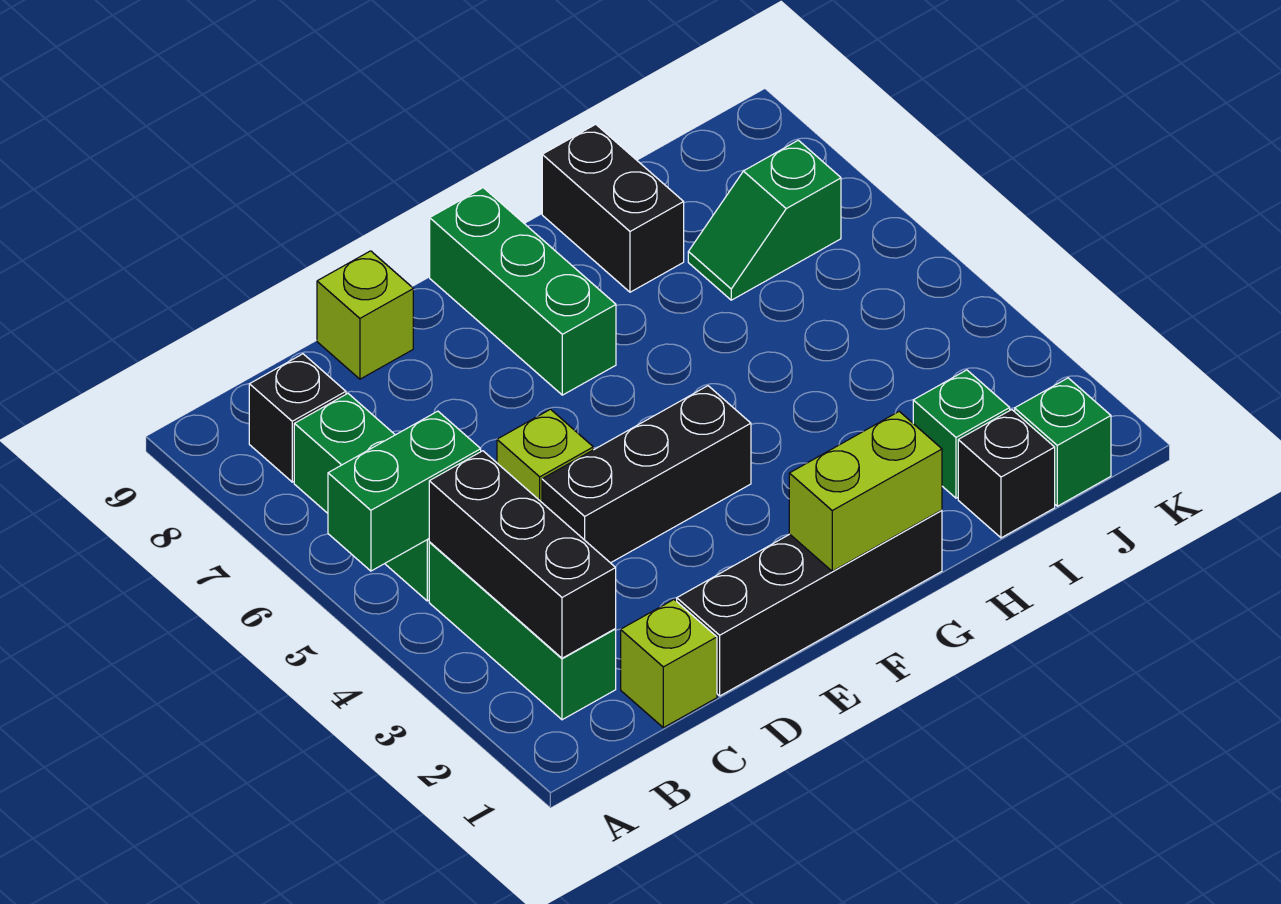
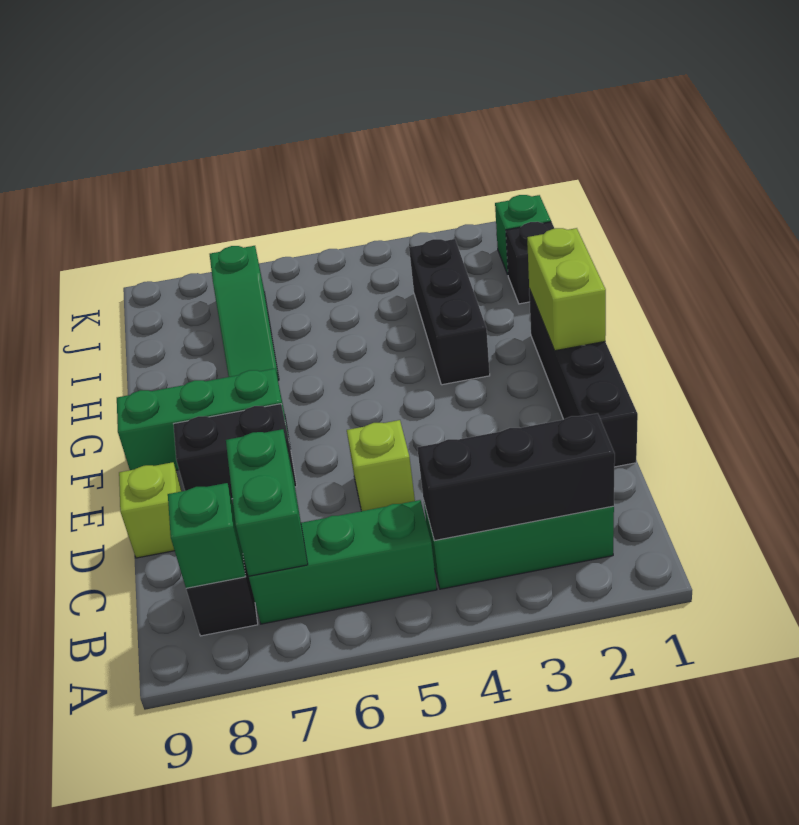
green brick A5:B5 level 2 -> green brick B7:C7 level 2
lime brick C1 level 1 -> none
black brick D4:F4 level 1 -> black brick G3:I3 level 1
black brick H8:H9 level 1 -> black brick E7:E8 level 1
green brick I2 level 1 -> green brick B8 level 2
green slope I7:J7 level 1 top J -> green slope H7:J7 level 1 top J

